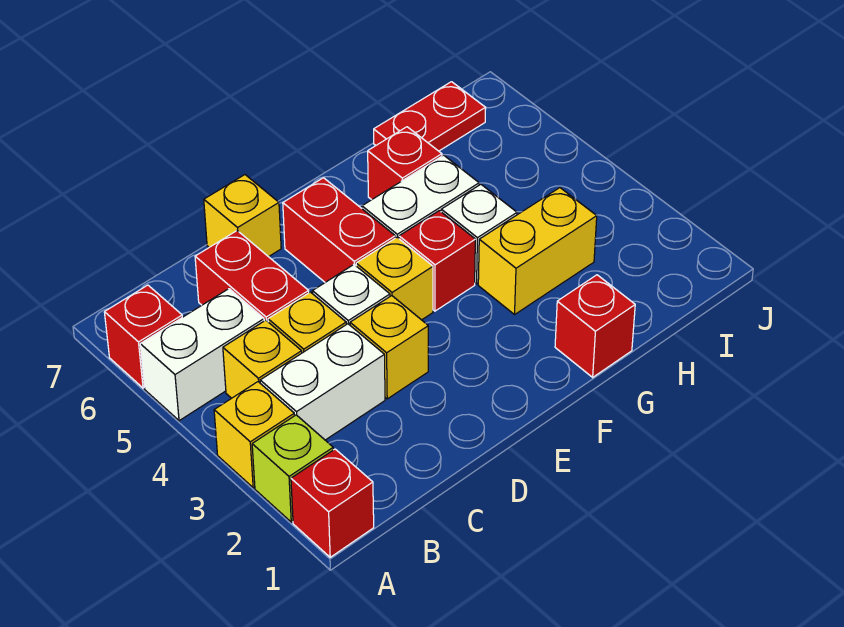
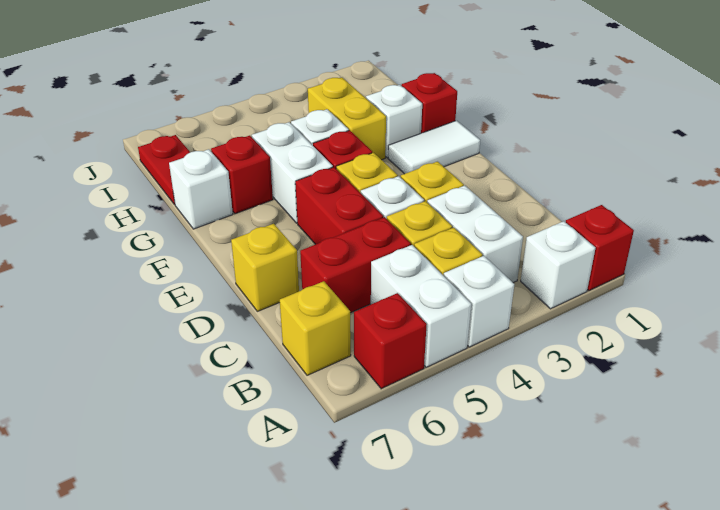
lime brick A2 level 1 -> white brick A2 level 1
yellow brick A3 level 1 -> yellow brick B7 level 1
none -> white brick A4 level 1
red brick E5:E6 level 1 -> red brick D5:E5 level 1
none -> white tile F1:F2 level 1
none -> white brick G2 level 1
none -> white brick G7 level 1

